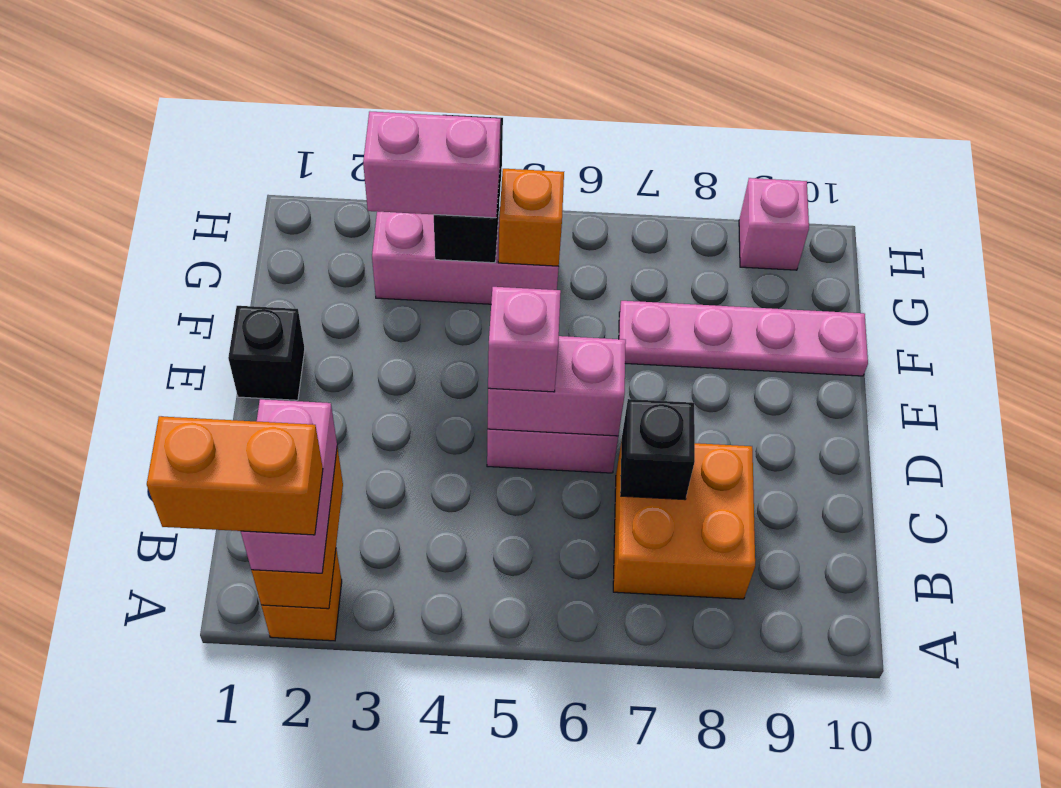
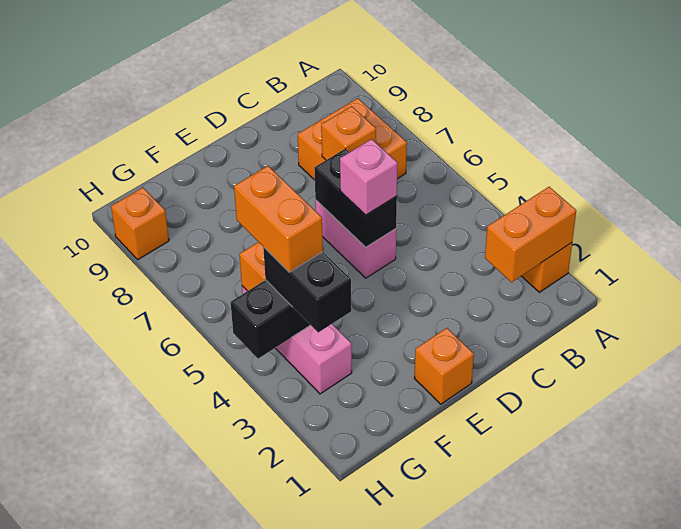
orange brick A1:A2 level 4 -> orange brick G4:G5 level 4
pink brick A2:B2 level 3 -> none
black brick C7 level 2 -> orange brick C7 level 2
pink brick D5:D6 level 2 -> black brick D5:D6 level 2
black brick E1 level 1 -> orange brick E1 level 1
pink plate F7:F10 level 1 -> none
pink brick G3:G4 level 3 -> black brick G3:G4 level 3
pink brick H9 level 1 -> orange brick H9 level 1

